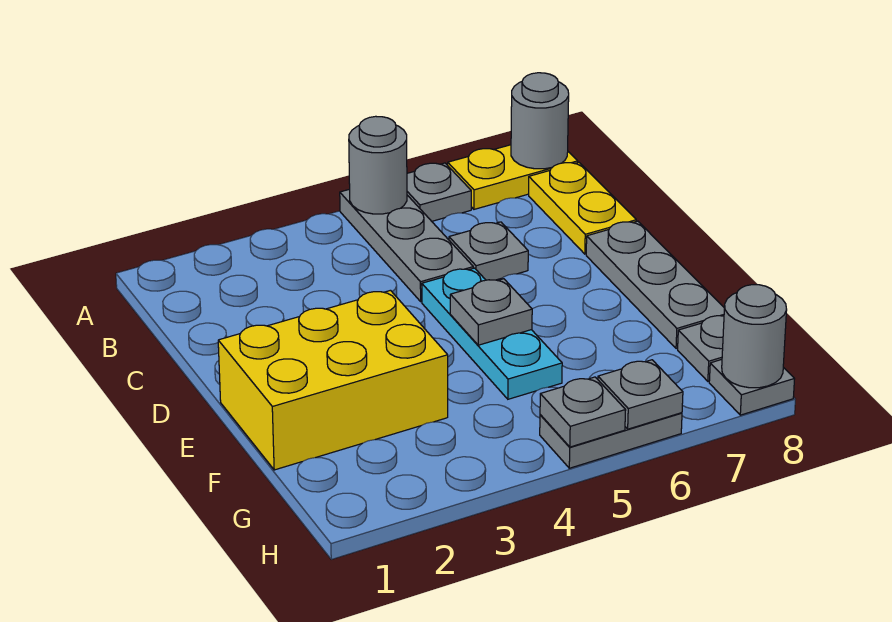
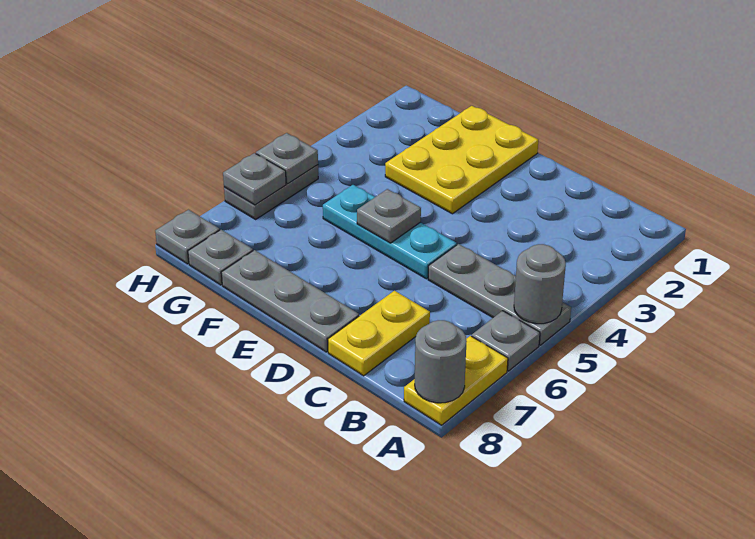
yellow plate B8:C8 level 1 -> yellow plate C7:C8 level 1
grey plate C6 level 1 -> none
yellow brick E1:F3 level 1 -> yellow plate E1:F3 level 1
grey round brick H8 level 2 -> none

